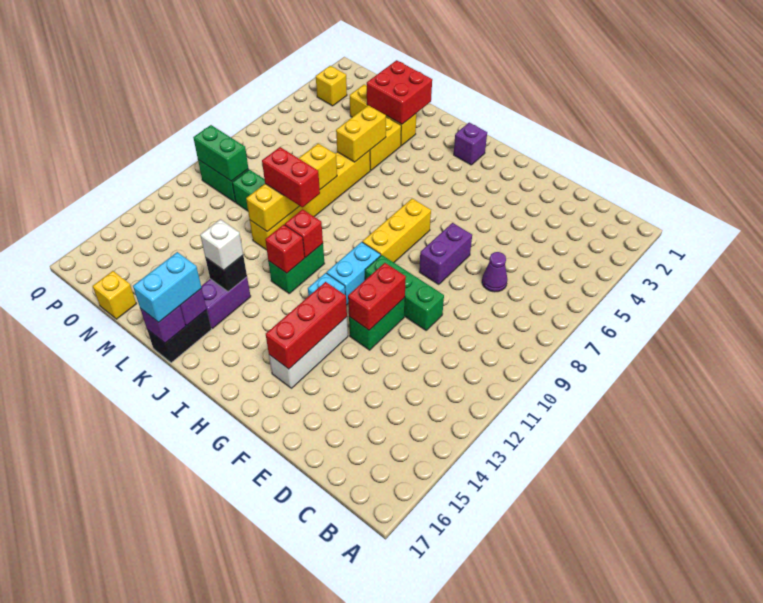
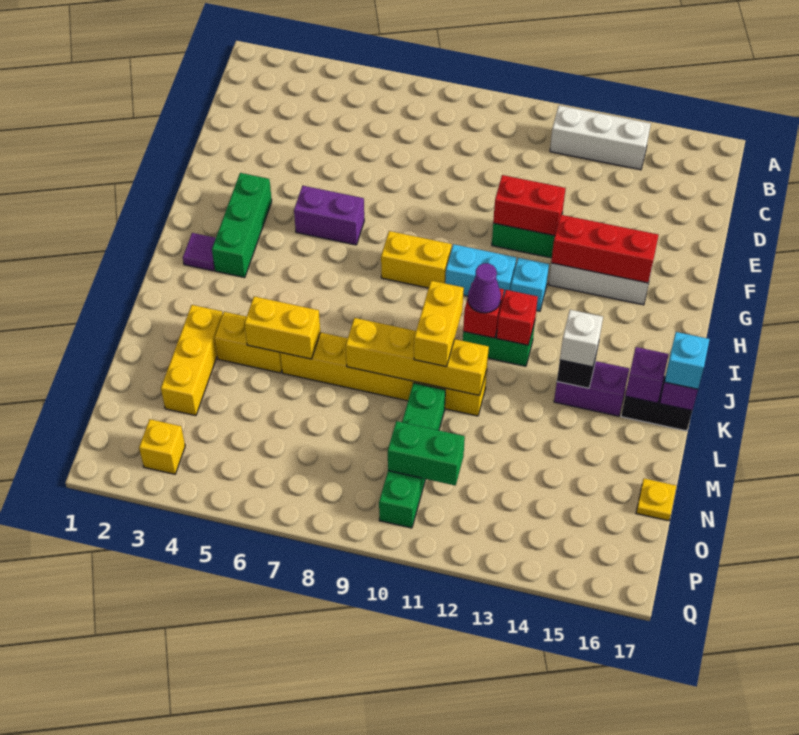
none -> white brick B12:B14 level 1
purple cone D7 level 1 -> purple cone J11 level 3
green brick E10:G10 level 1 -> green brick G3:I3 level 1
purple brick F7:F8 level 1 -> purple brick G5:G6 level 1
yellow brick H7:H9 level 1 -> yellow brick H8:H9 level 1
purple brick I2 level 1 -> purple tile I2 level 1
red brick K10:L10 level 3 -> yellow brick K10:L10 level 3
cyan brick K16:K17 level 3 -> cyan brick K17 level 3
red brick L2:M3 level 2 -> none
yellow brick N17 level 1 -> yellow plate N17 level 1
green brick O10:P10 level 2 -> green brick O10:O11 level 2

